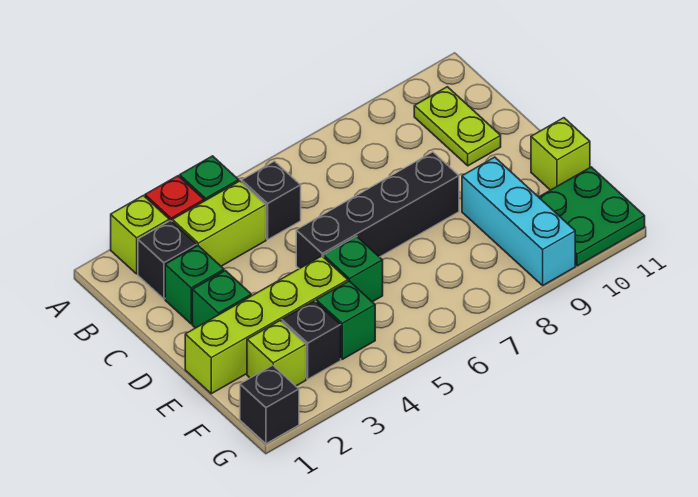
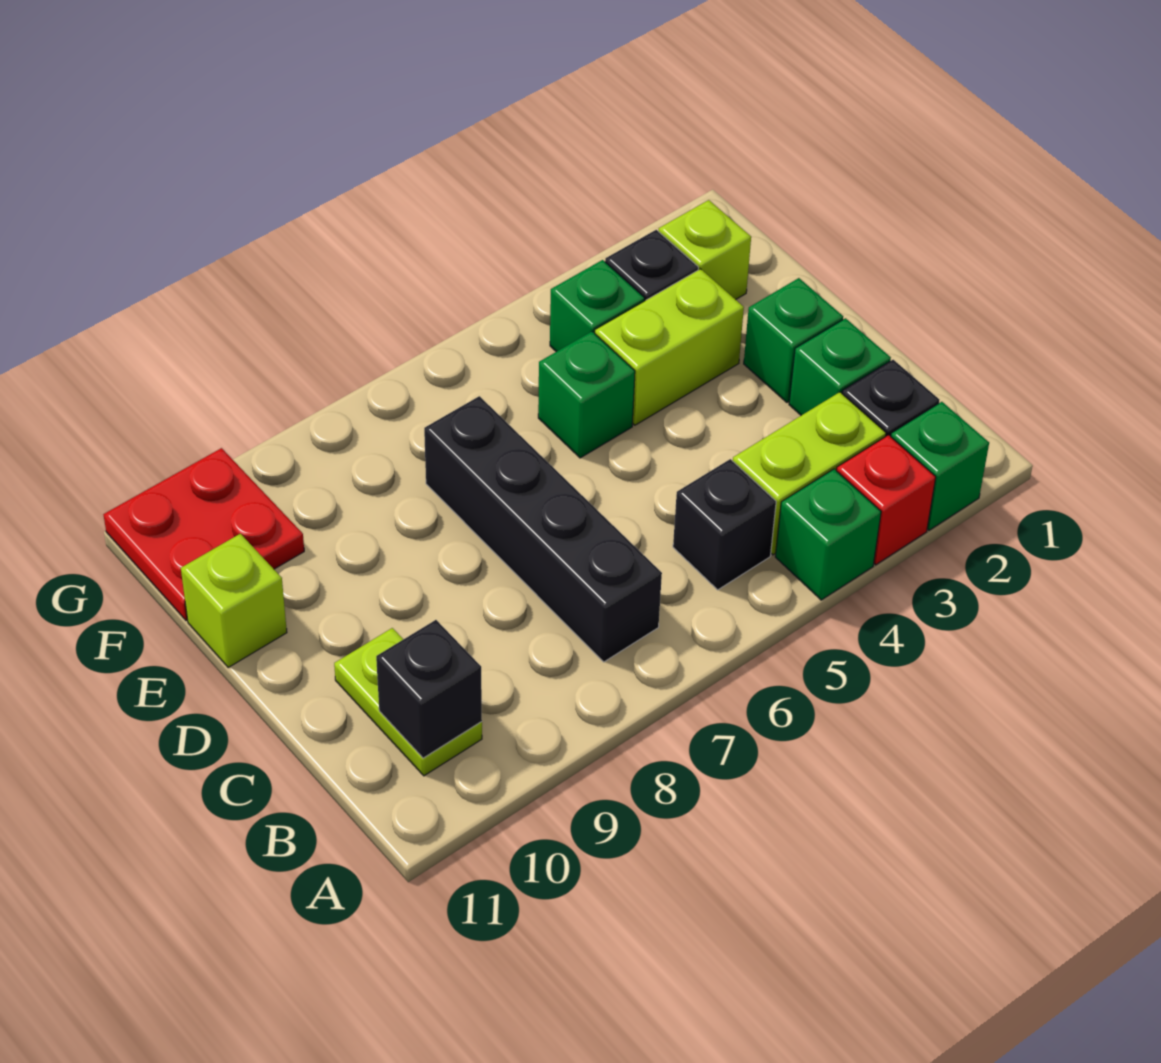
lime brick A2 level 1 -> green brick A2 level 1
black brick D5:D8 level 1 -> black brick B7:E7 level 1
lime brick E1:E4 level 1 -> lime brick E3:E4 level 1
cyan brick E9:G9 level 1 -> none
green plate F10:G11 level 1 -> red plate F10:G11 level 1
black brick G1 level 1 -> black brick B10 level 2

